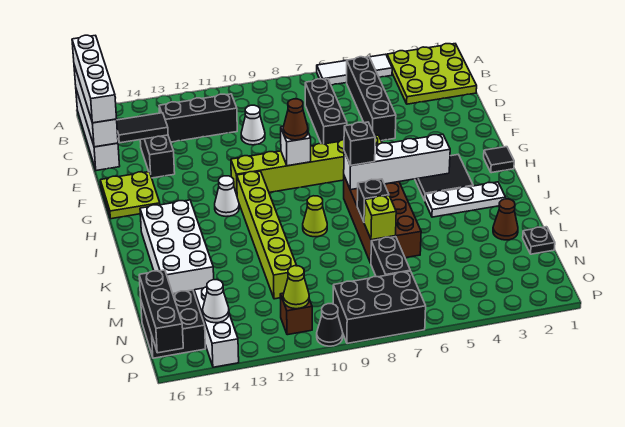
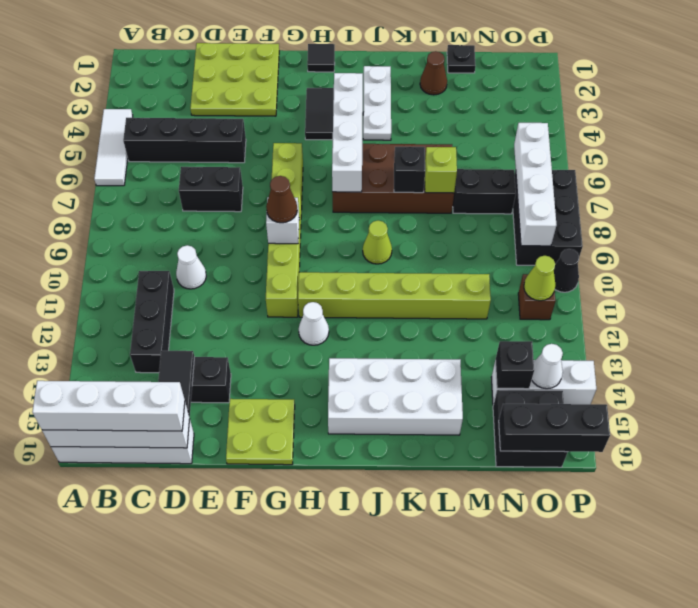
lime plate A1:C3 level 1 -> lime plate D1:F3 level 1
black brick C7:E7 level 1 -> black brick D7:E7 level 1
black brick I7 level 3 -> black brick N14 level 2
none -> white brick O6:O9 level 2

